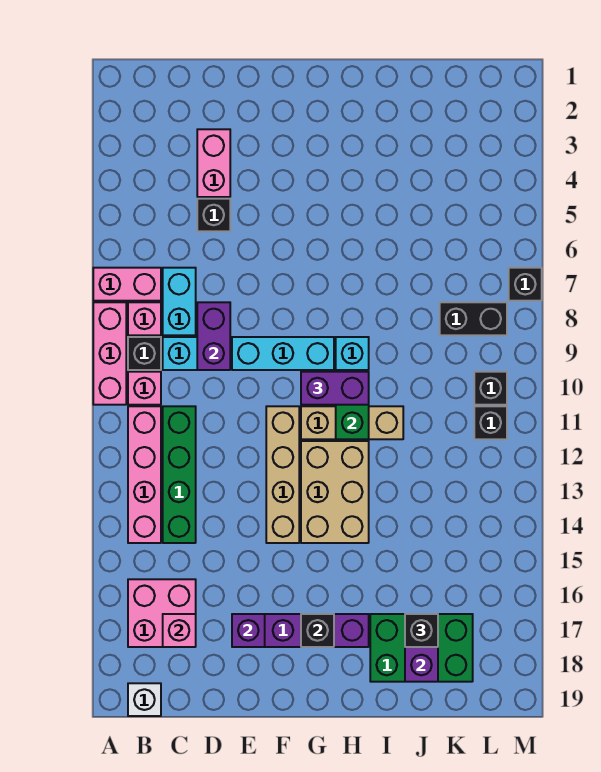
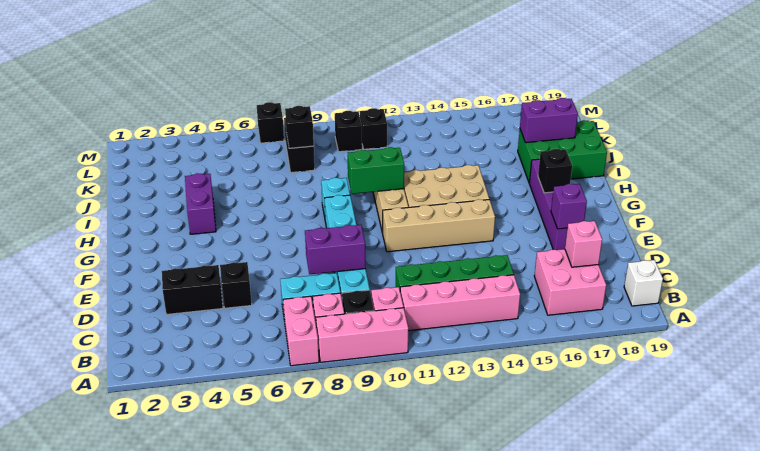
pink brick D3:D4 level 1 -> black brick D3:D4 level 1
purple brick G10:H10 level 3 -> purple brick H4:I4 level 1
green brick I17:K18 level 1 -> green brick I17:J19 level 1
black brick J17 level 3 -> black brick K8 level 2

